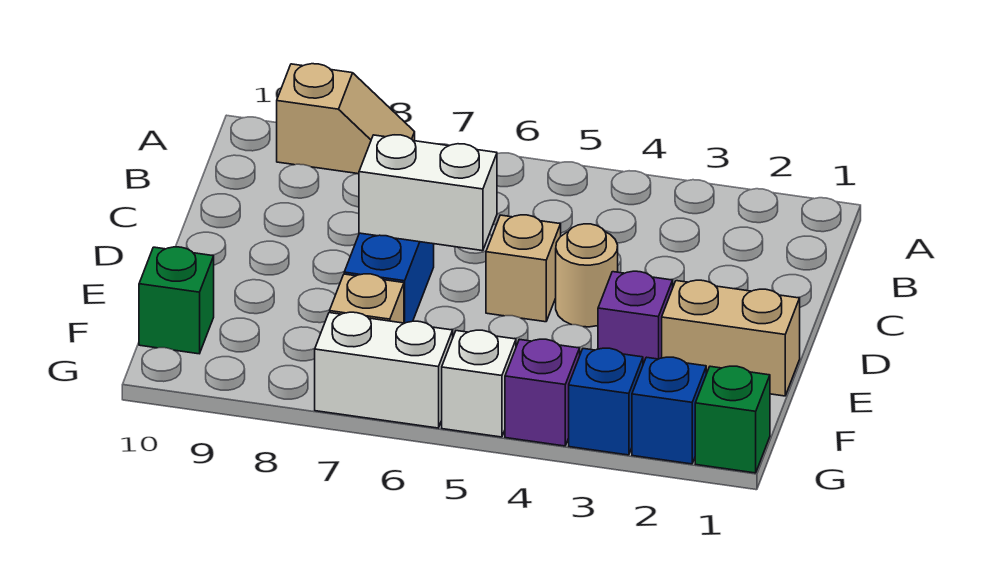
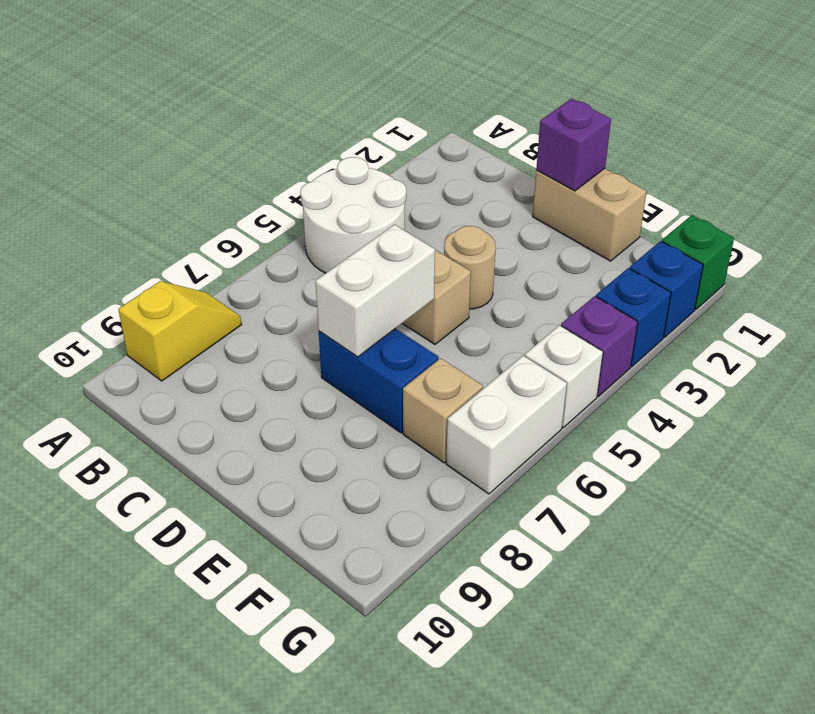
none -> white round brick A4:B5 level 1
tan slope A8:A9 level 1 top 9 -> yellow slope A8:A9 level 1 top 9
tan brick E1:E2 level 1 -> tan brick D1:E1 level 1
purple brick E3 level 1 -> purple brick D1 level 2
green brick F10 level 1 -> none

